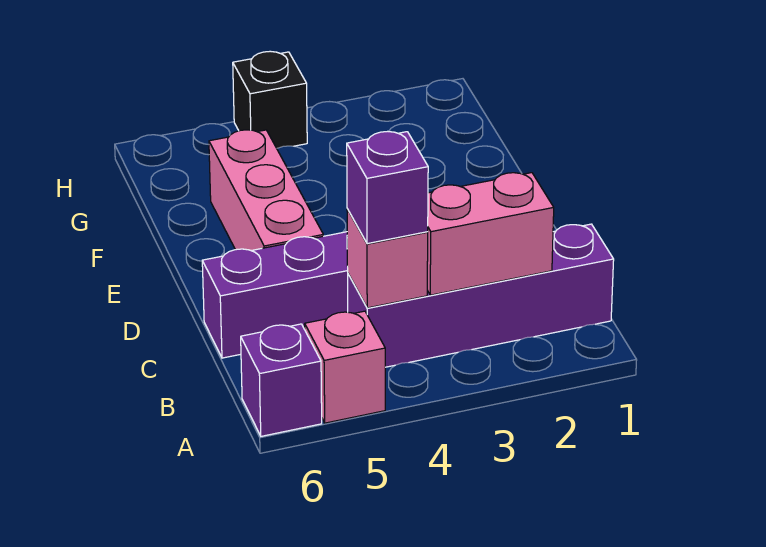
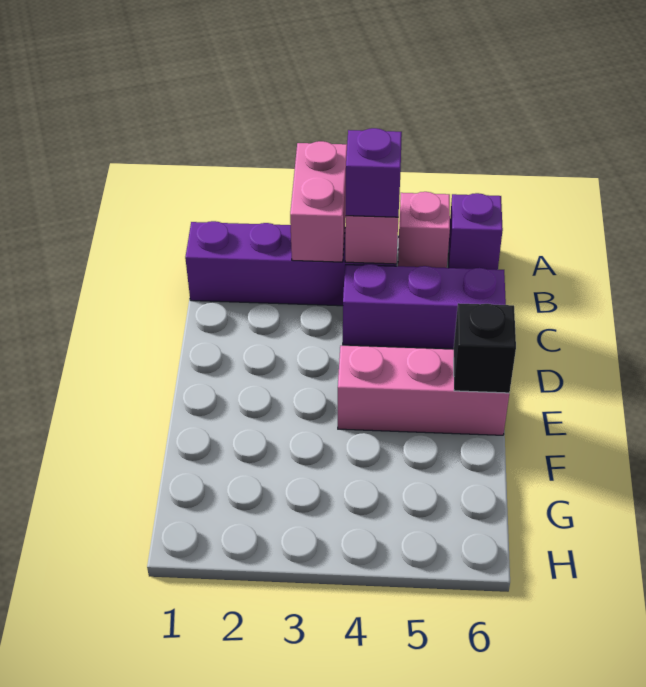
pink brick B2:B3 level 2 -> pink brick A3:B3 level 2
pink brick D5:F5 level 1 -> pink brick E4:E6 level 1
black brick H4 level 1 -> black brick E6 level 2

